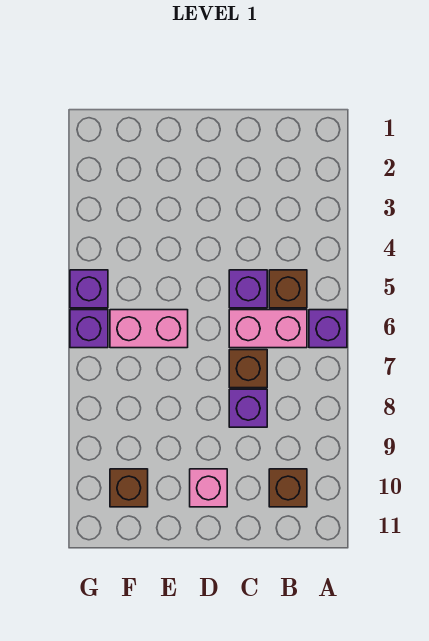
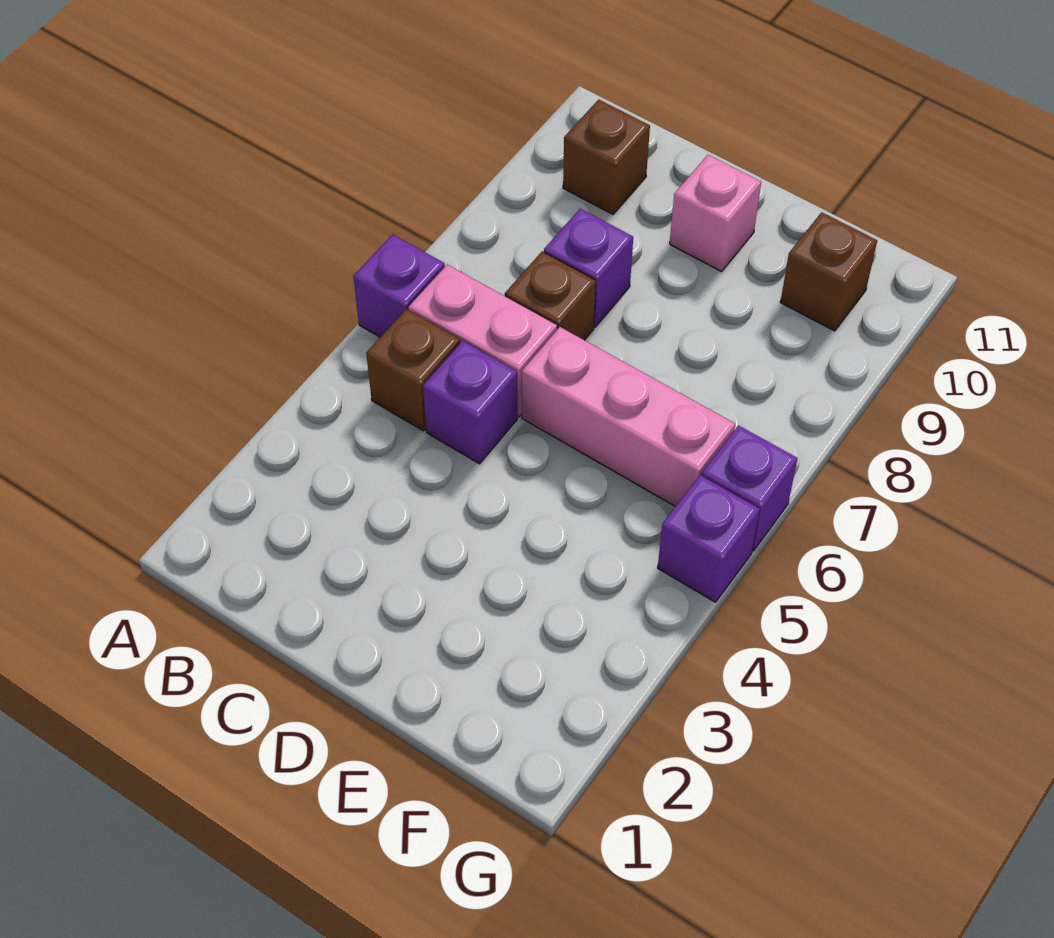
pink brick E6:F6 level 1 -> pink brick D6:F6 level 1

